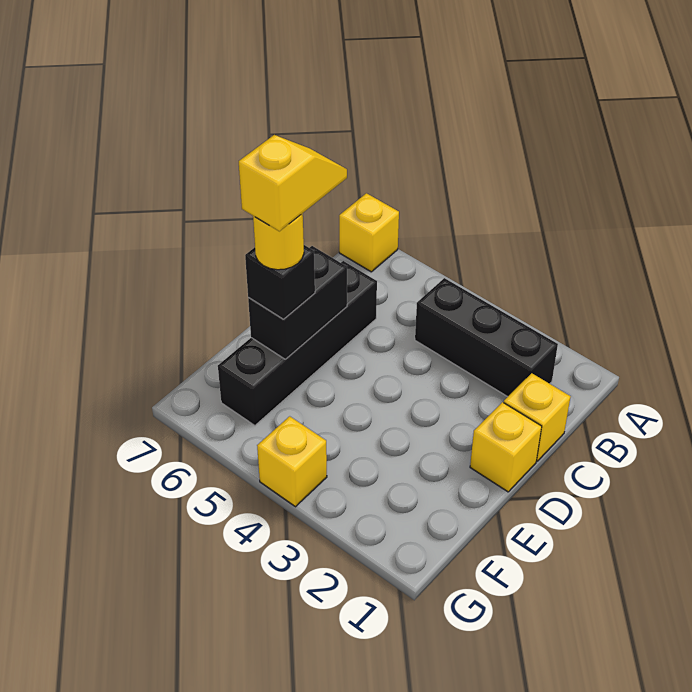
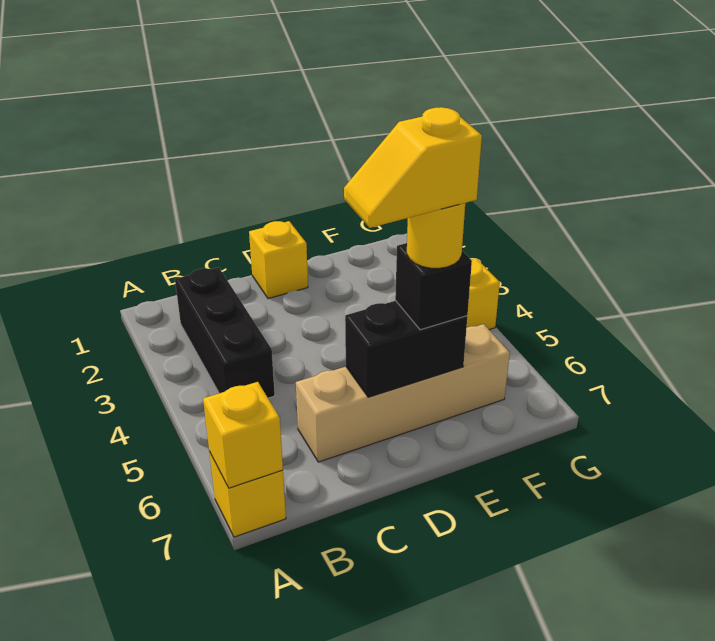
yellow brick C1 level 1 -> yellow brick A7 level 2
black brick C6:F6 level 1 -> tan brick C6:F6 level 1

